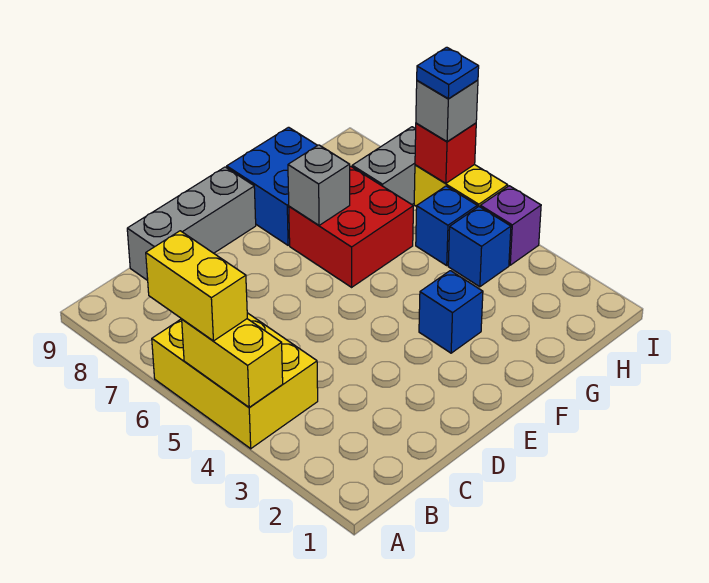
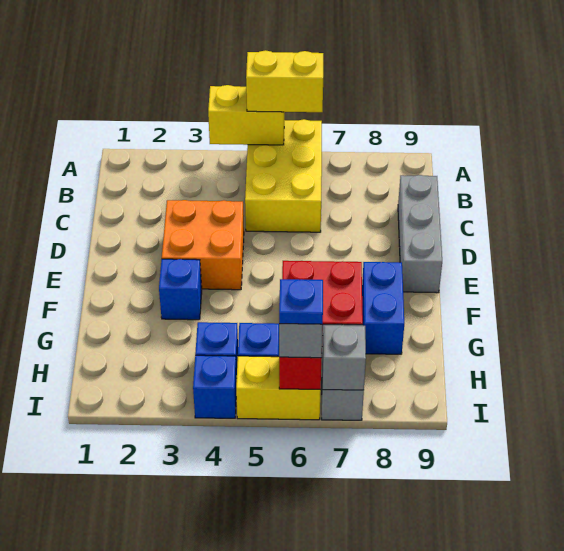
yellow brick A4:B6 level 1 -> yellow brick A5:C6 level 1
none -> orange brick D3:E4 level 1
grey brick F7 level 2 -> grey brick I7 level 2
blue brick F8:G9 level 1 -> blue brick F8:G8 level 1
purple brick I4 level 1 -> blue brick I4 level 1

